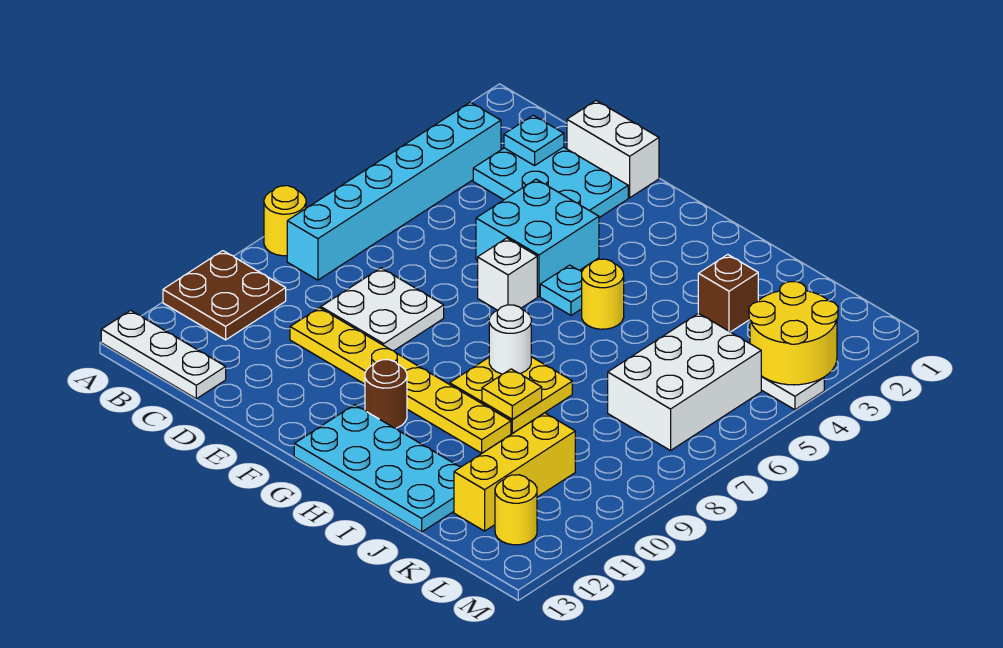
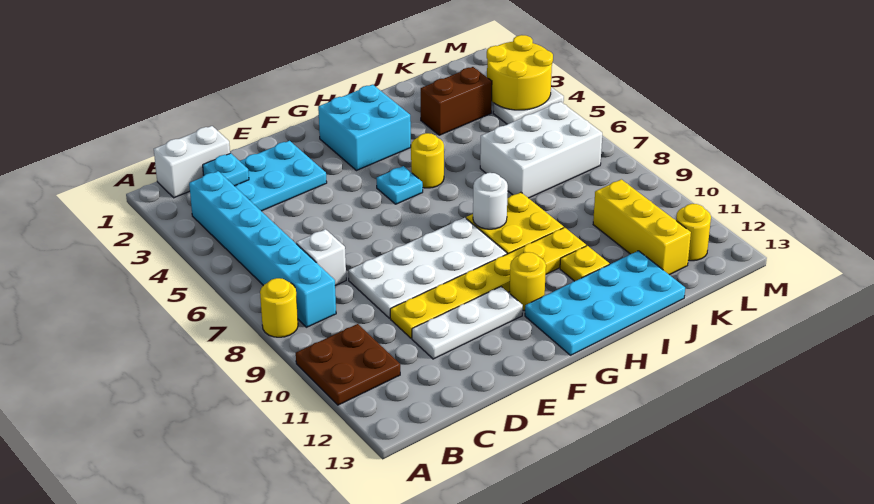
white plate A13:C13 level 1 -> white plate D11:F11 level 1
white brick D1:E1 level 1 -> white brick B1:C1 level 1
white plate D8:E9 level 1 -> white plate D8:G9 level 1
cyan brick E4:F5 level 1 -> cyan brick G2:H3 level 1
white brick F6 level 1 -> white brick C7 level 1
brown round brick G11 level 1 -> yellow round brick G11 level 1
yellow plate I9 level 2 -> yellow plate I11 level 1
brown brick J3 level 1 -> brown brick J3:K3 level 1
white brick K5:L7 level 1 -> white brick J6:L7 level 1

